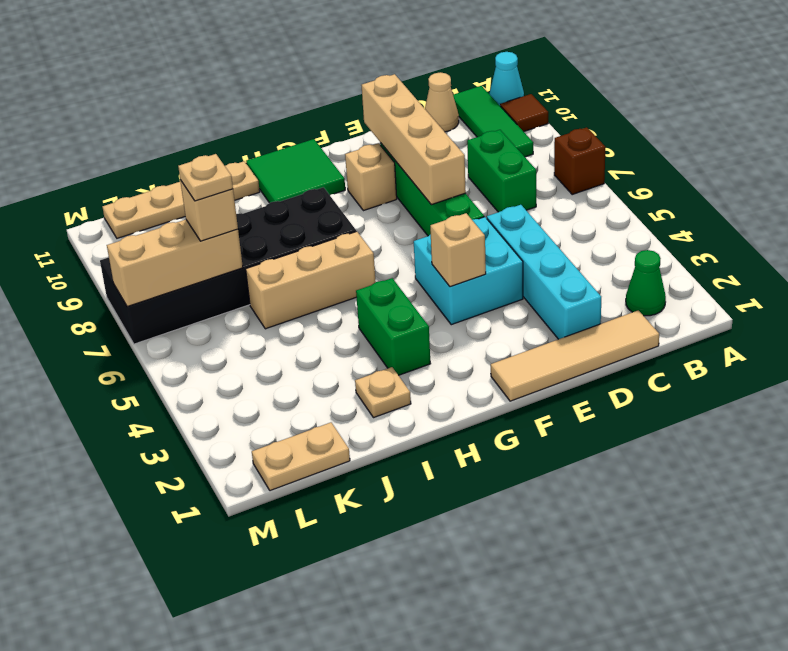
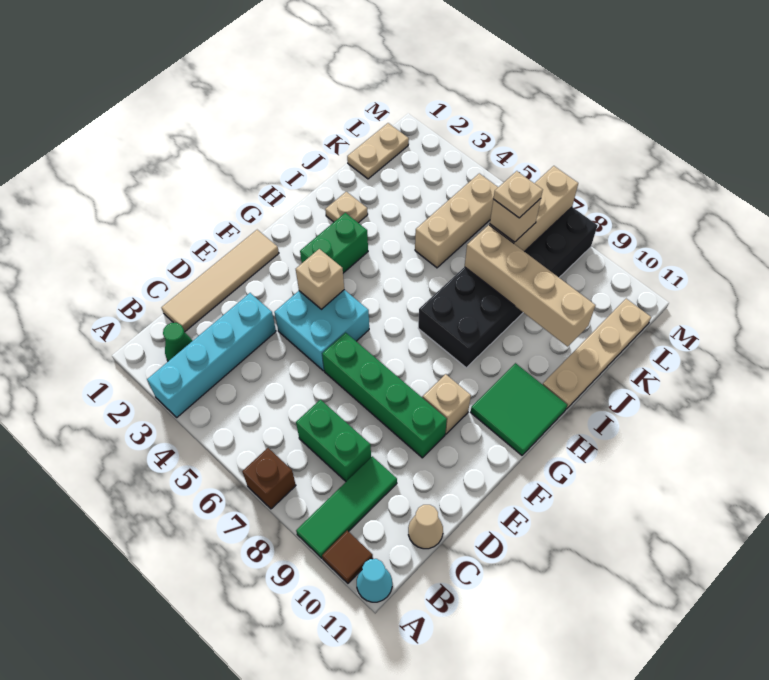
green tile B9:B11 level 1 -> green tile A9:C9 level 1
cyan brick D2:D5 level 1 -> cyan brick A3:D3 level 1
tan brick E7:E10 level 2 -> tan brick J7:J10 level 2
green brick H3:H4 level 1 -> green brick G3:H3 level 1
tan brick H6:J6 level 1 -> tan brick J5:L5 level 1

